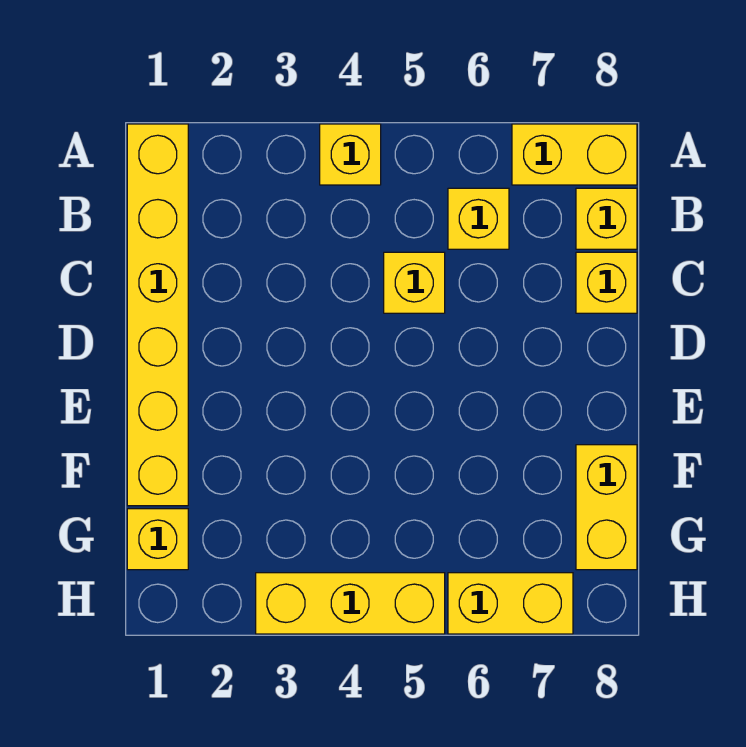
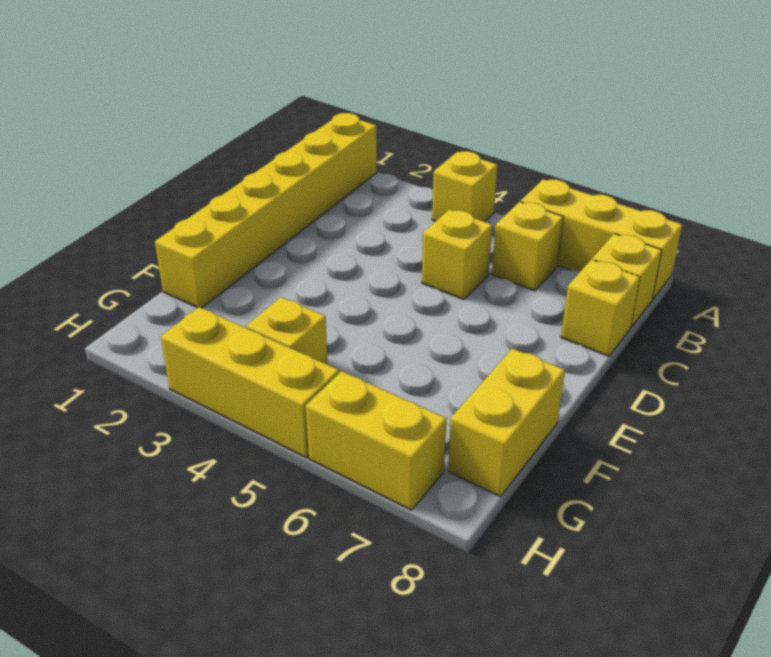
yellow brick A7:A8 level 1 -> yellow brick A6:A8 level 1
yellow brick G1 level 1 -> yellow brick G4 level 1

